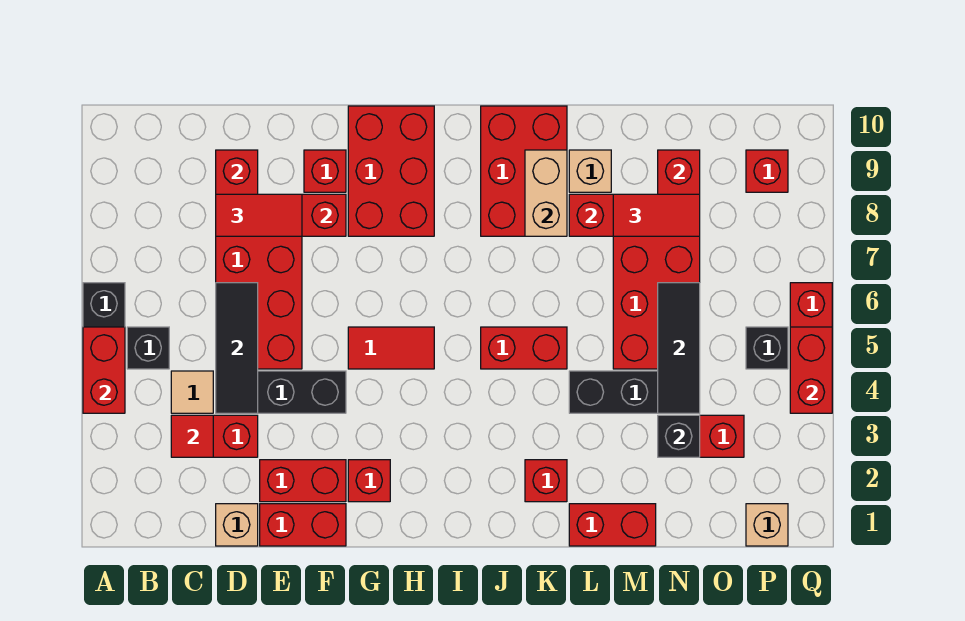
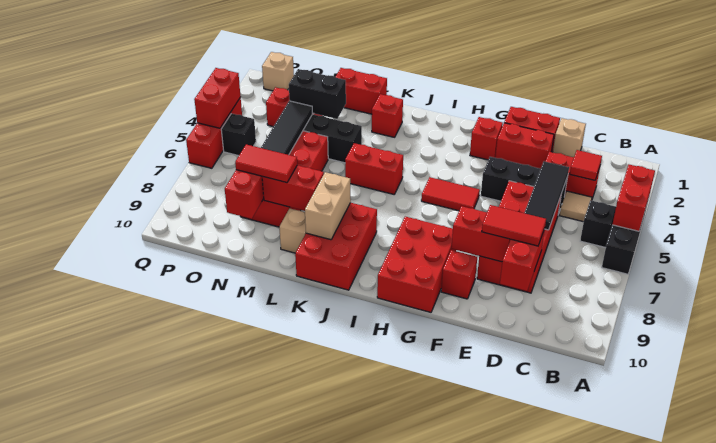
black brick N3 level 2 -> black brick M3:N3 level 2
red brick P9 level 1 -> none

